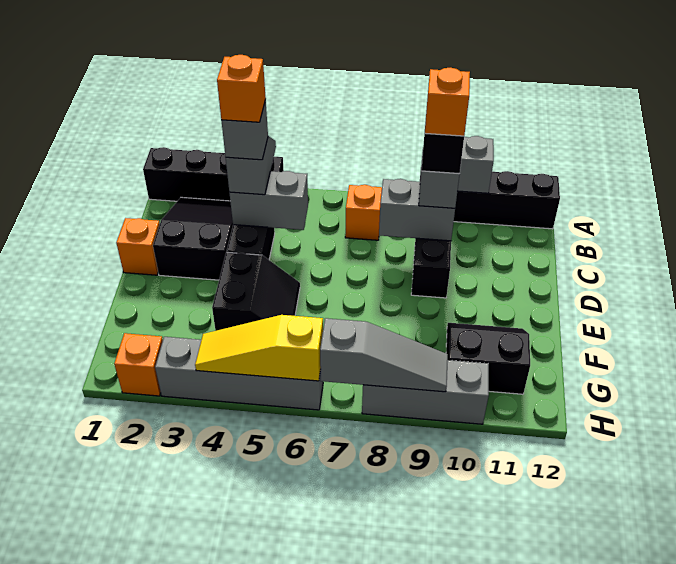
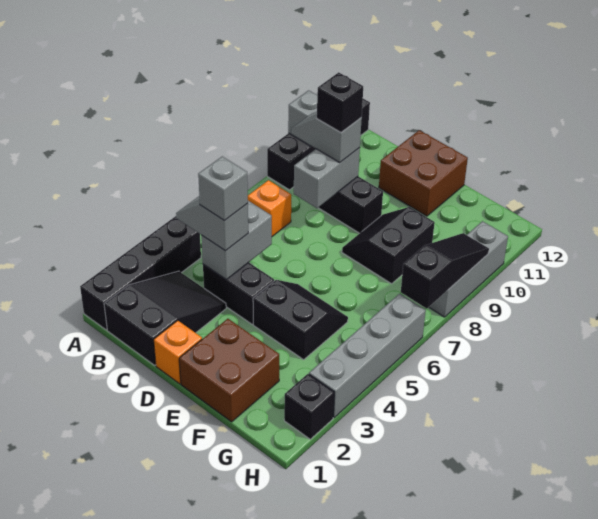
black slope B2:D3 level 1 top D -> black slope B1:C3 level 1 top 1
orange brick C4 level 5 -> none
orange brick C9 level 5 -> none
none -> brown brick D11:E12 level 1
none -> brown brick E1:F2 level 1
black slope F10:G11 level 1 top G -> black slope E8:F9 level 1 top F
orange brick H2 level 1 -> black brick H2 level 1
yellow slope H4:H6 level 2 top 6 -> none
grey slope H7:H9 level 2 top 7 -> black slope H7:H9 level 2 top 7

